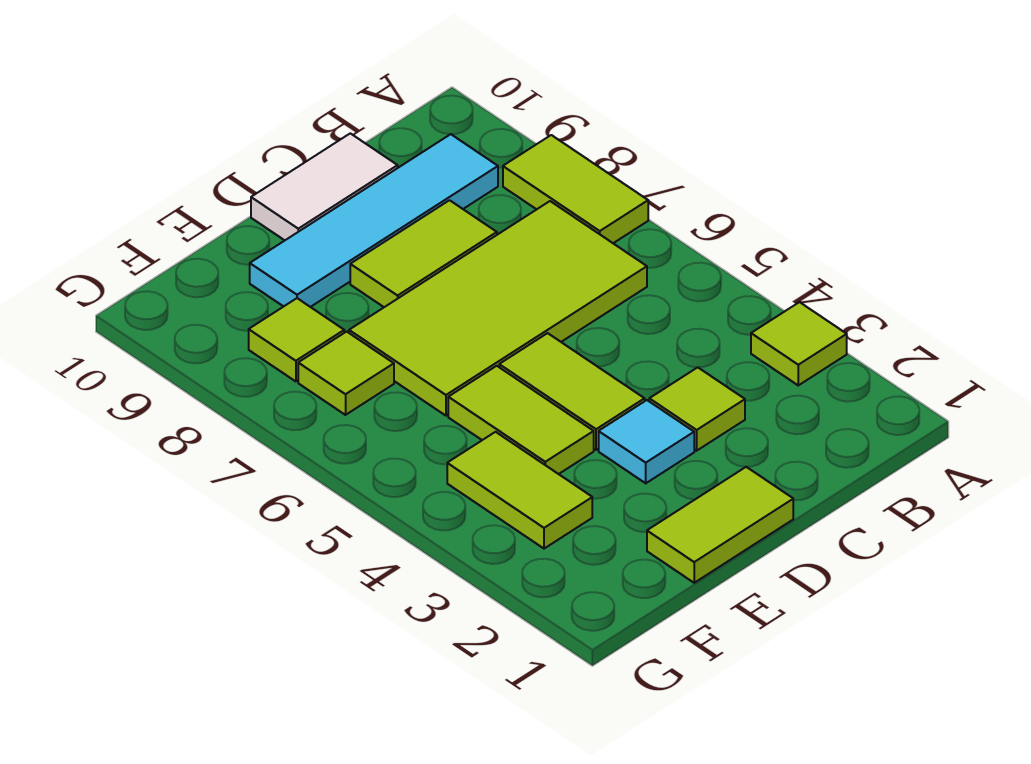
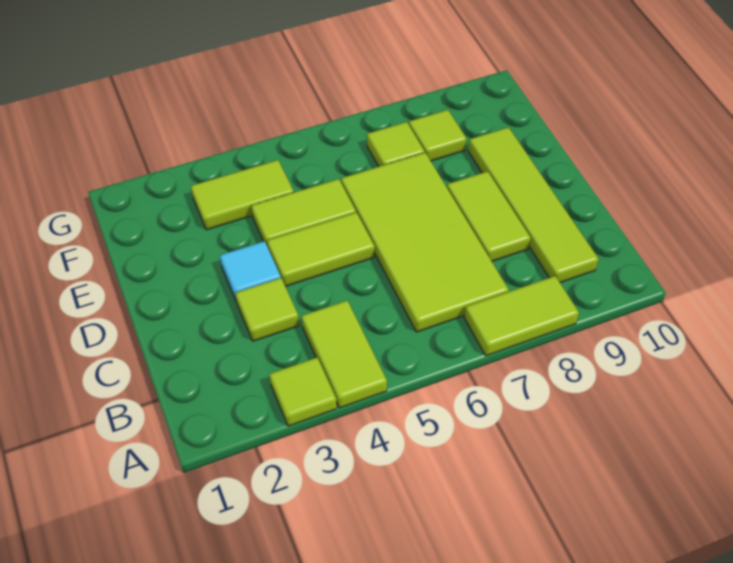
cyan tile B9:E9 level 1 -> lime tile B9:E9 level 1
white tile C10:D10 level 1 -> none
lime tile D1:E1 level 1 -> lime tile A4:B4 level 1

